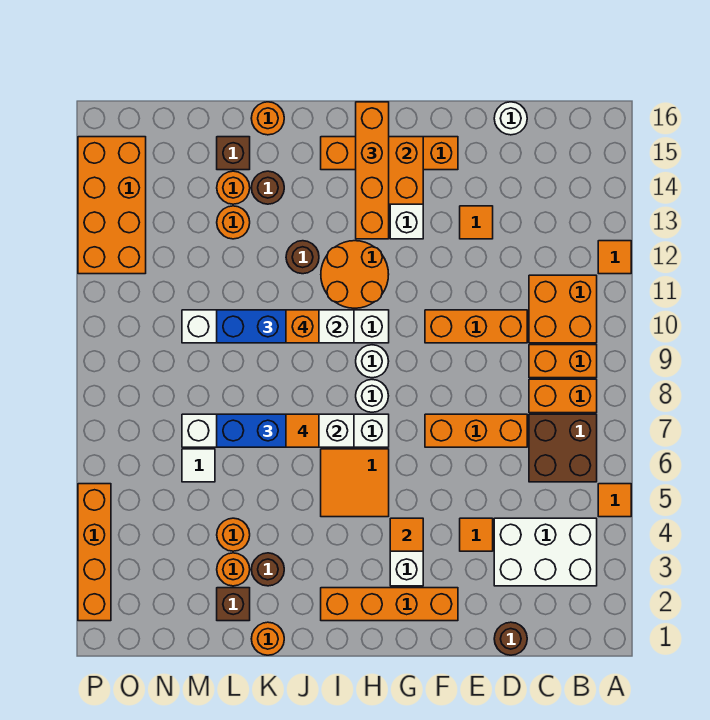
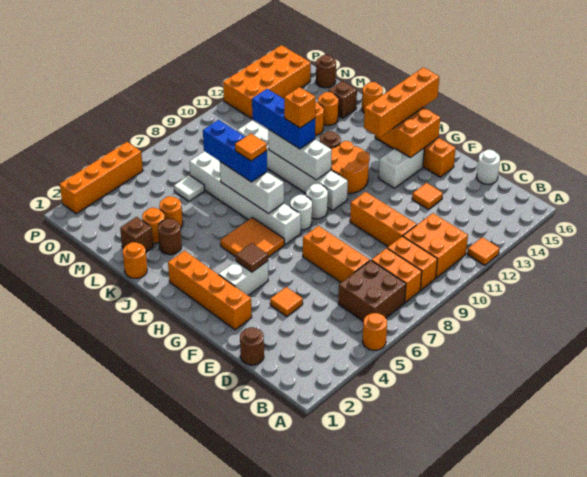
orange tile A5 level 1 -> orange round brick A5 level 1
white brick B3:D4 level 1 -> none
orange tile G4 level 2 -> brown tile G4 level 2
brown round brick K14 level 1 -> brown round brick N16 level 1

